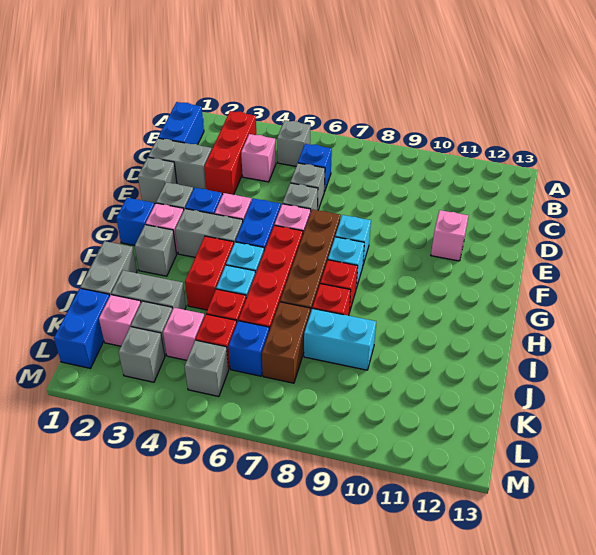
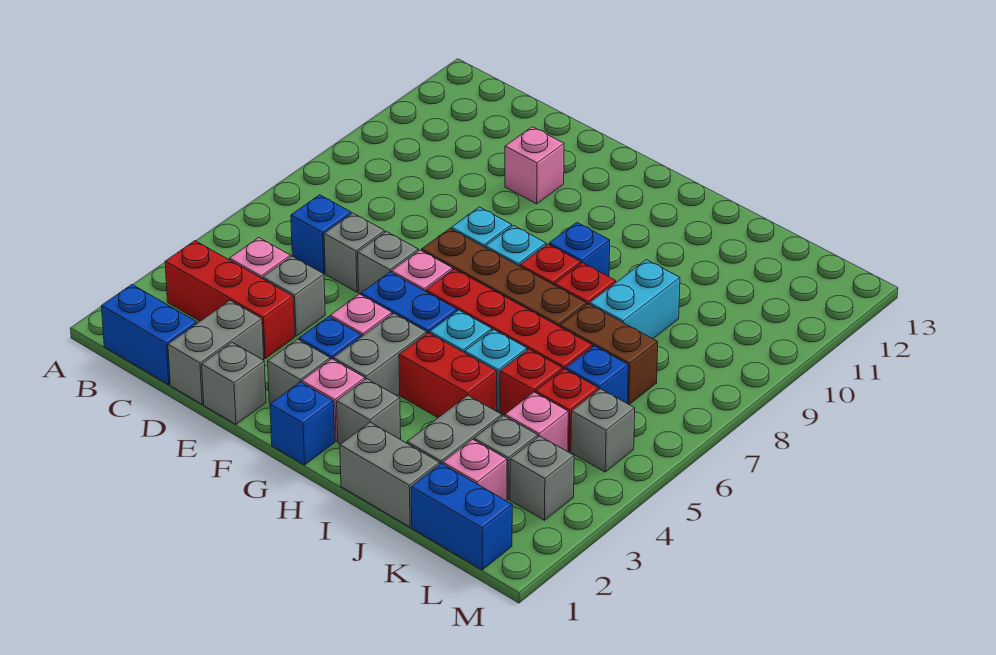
grey brick B5 level 1 -> grey brick D4 level 1
none -> blue brick H9 level 1

